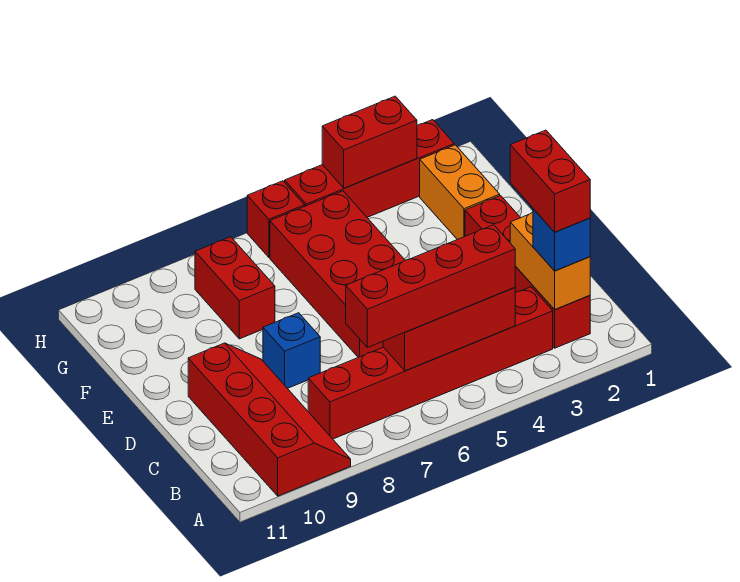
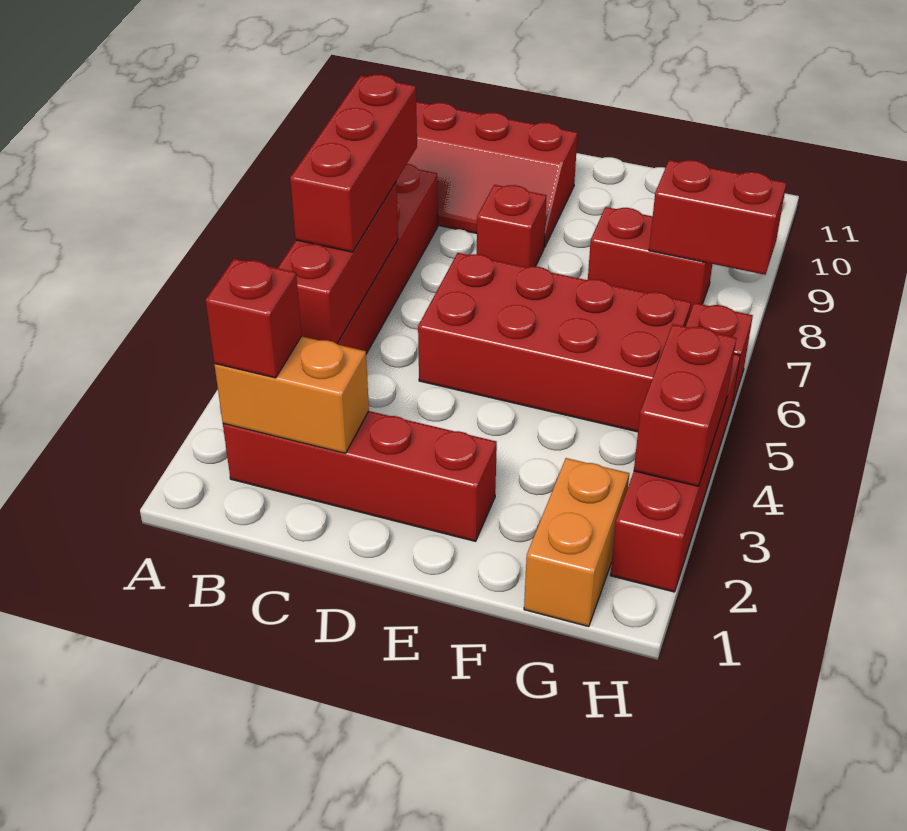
blue brick B2 level 3 -> red brick B2 level 3
red brick B2:C2 level 4 -> red brick G8:H8 level 2
red brick B4:B7 level 3 -> red brick B5:B7 level 3
blue brick D8 level 1 -> red brick D8 level 1
orange brick F2:G2 level 1 -> orange brick G1:G2 level 1

